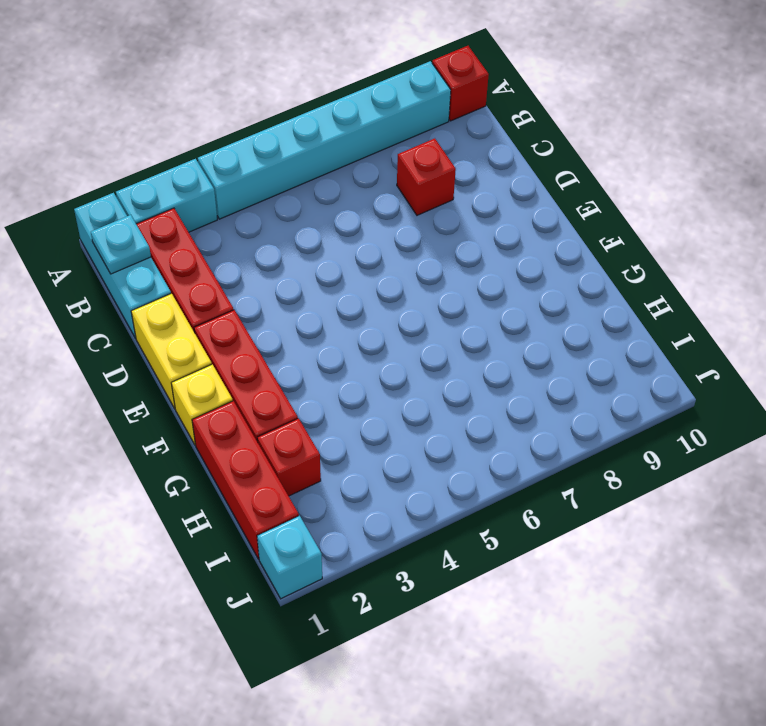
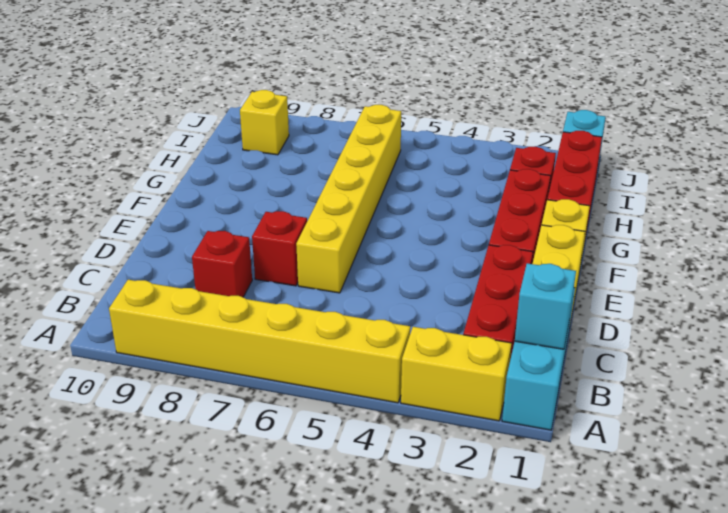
cyan brick A2:A3 level 1 -> yellow brick A2:A3 level 1
cyan brick A4:A9 level 1 -> yellow brick A4:A9 level 1
red brick A10 level 1 -> red brick D7 level 1
cyan plate B1 level 2 -> cyan brick B1 level 2
none -> yellow brick D6:I6 level 1
none -> yellow brick I9 level 1

